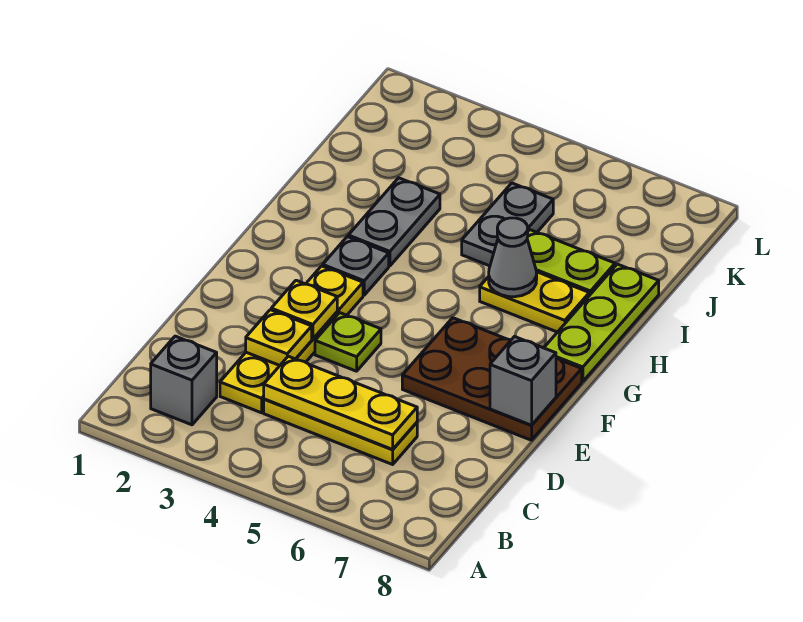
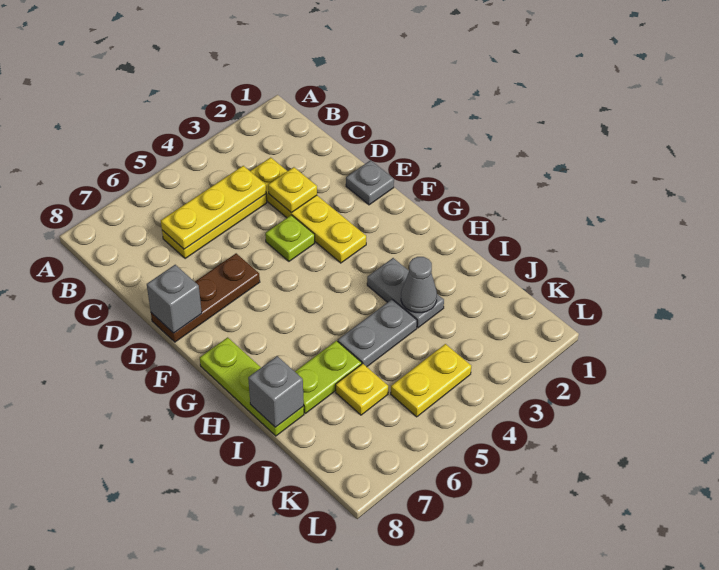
grey brick B2 level 1 -> grey brick I8 level 2
yellow plate E3 level 2 -> yellow plate J6 level 1
brown plate E6:F8 level 1 -> brown plate E6:E8 level 1
grey plate G3 level 1 -> grey plate E1 level 1
yellow plate H6:H7 level 1 -> yellow plate K4:K5 level 1
grey cone H6 level 2 -> grey cone I3 level 2
grey plate I5:J5 level 1 -> grey plate I4:I5 level 1

